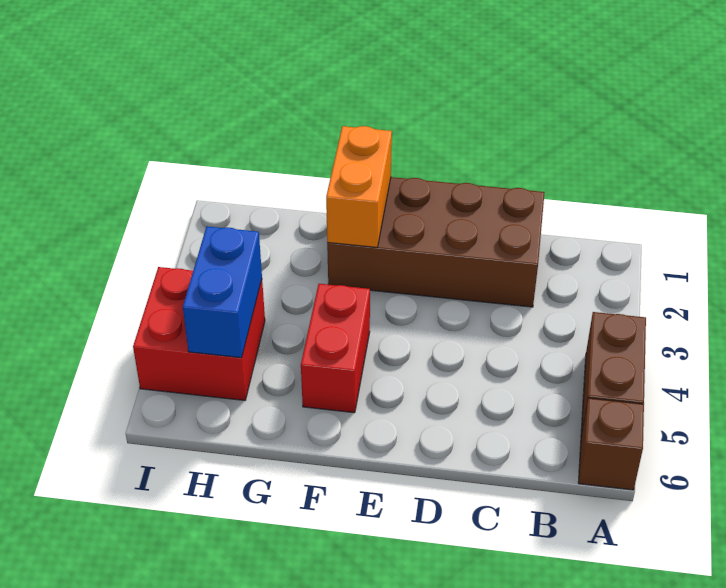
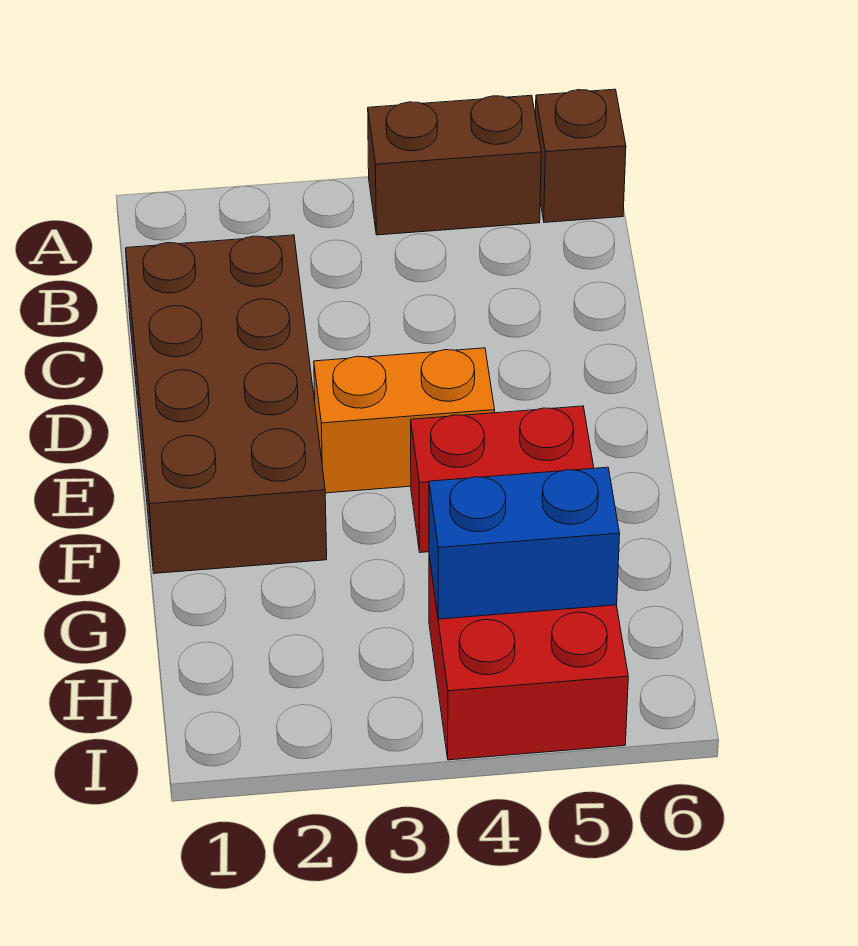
orange brick F1:F2 level 2 -> orange brick E3:E4 level 1

